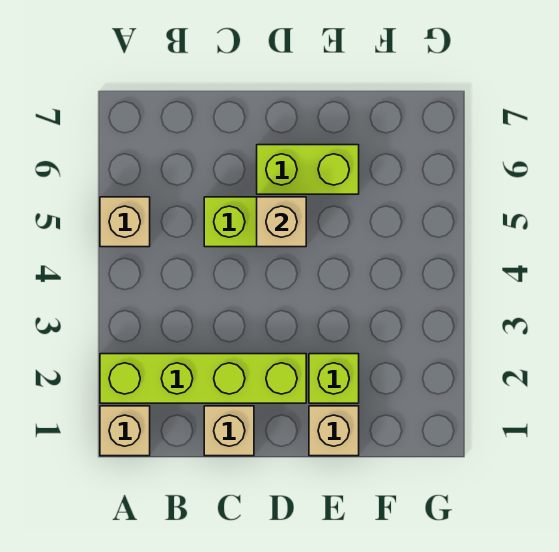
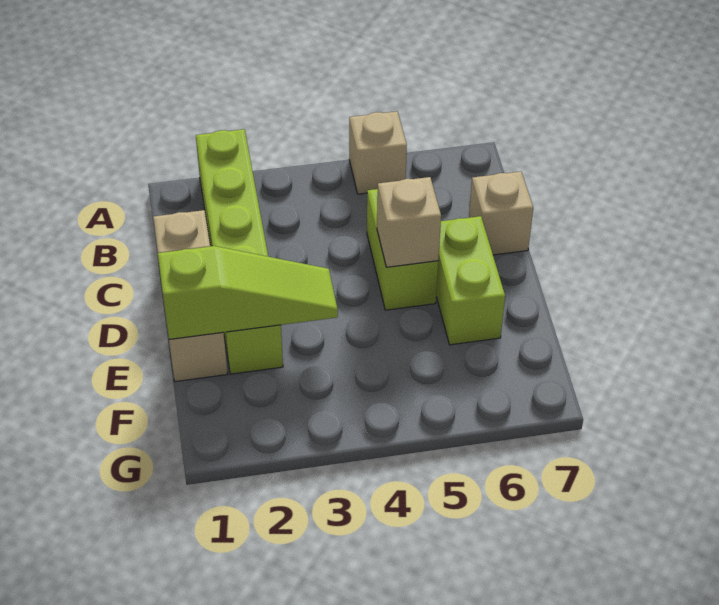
tan brick A1 level 1 -> tan brick C7 level 1
none -> lime slope E1:E3 level 2 top 1

